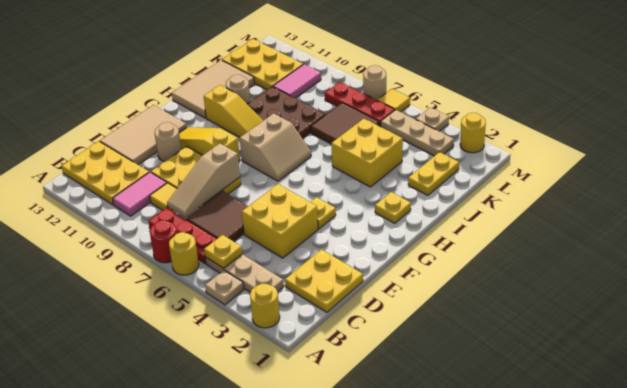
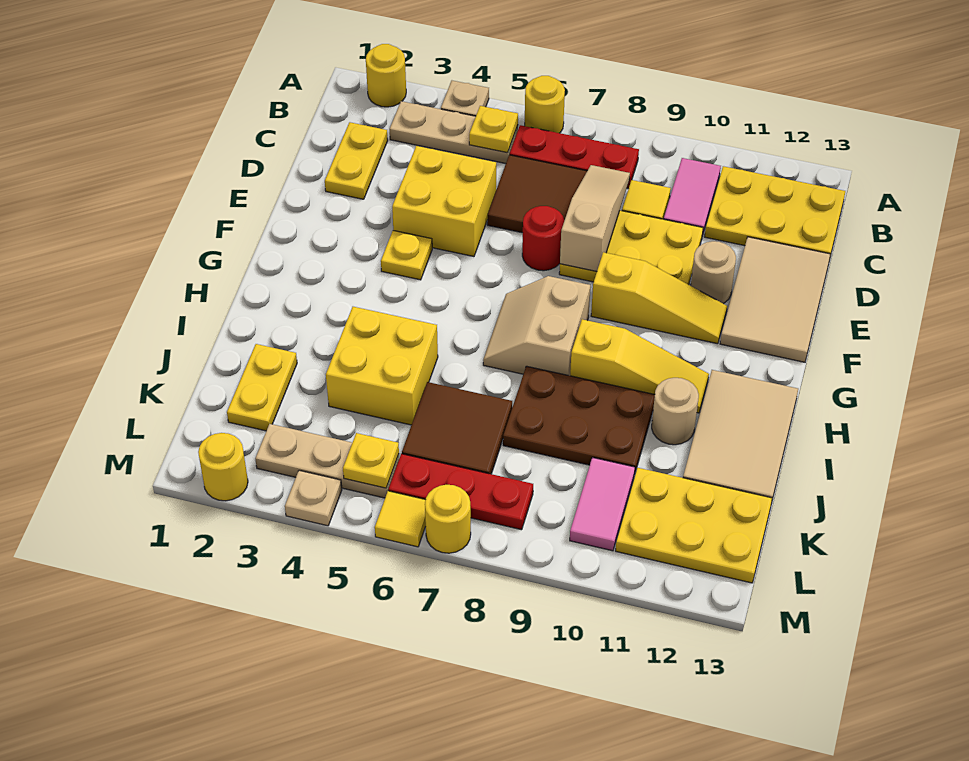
red round brick A7 level 1 -> red round brick E7 level 1
yellow plate C1:D2 level 1 -> yellow plate C2:D2 level 1
yellow plate H2 level 1 -> yellow plate L5 level 2
yellow slope H9:H11 level 1 top 11 -> yellow slope H9:H11 level 1 top 9
tan round brick M7 level 1 -> yellow round brick M7 level 1

